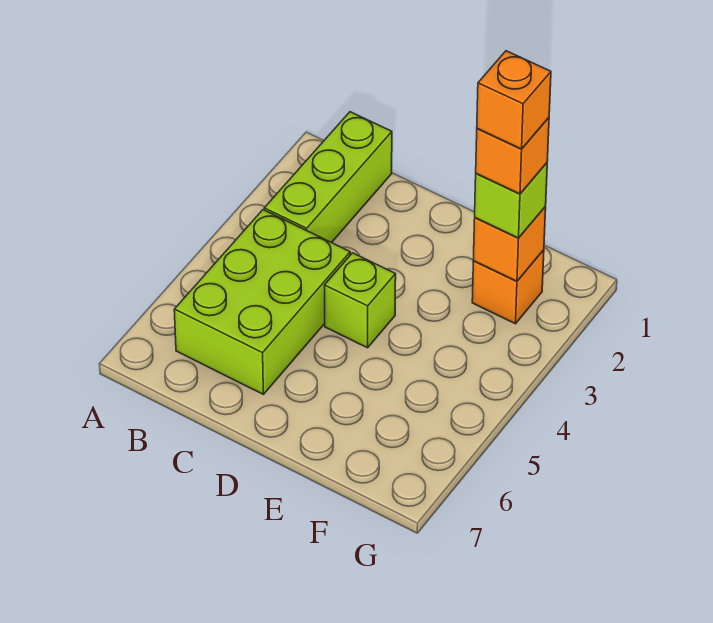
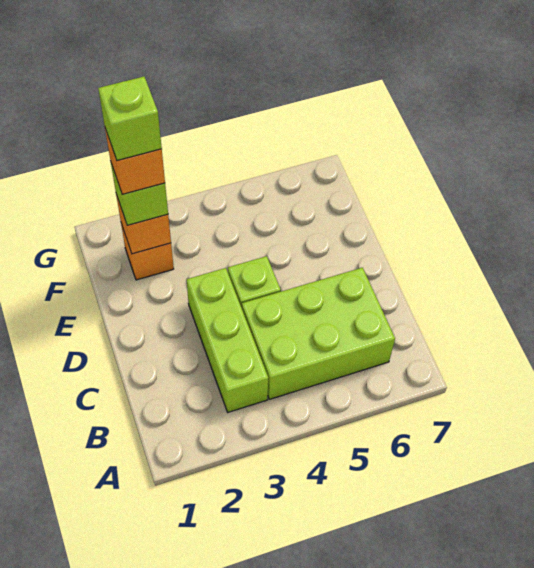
lime brick B1:B3 level 1 -> lime brick B3:D3 level 1
orange brick F2 level 5 -> lime brick F2 level 5

